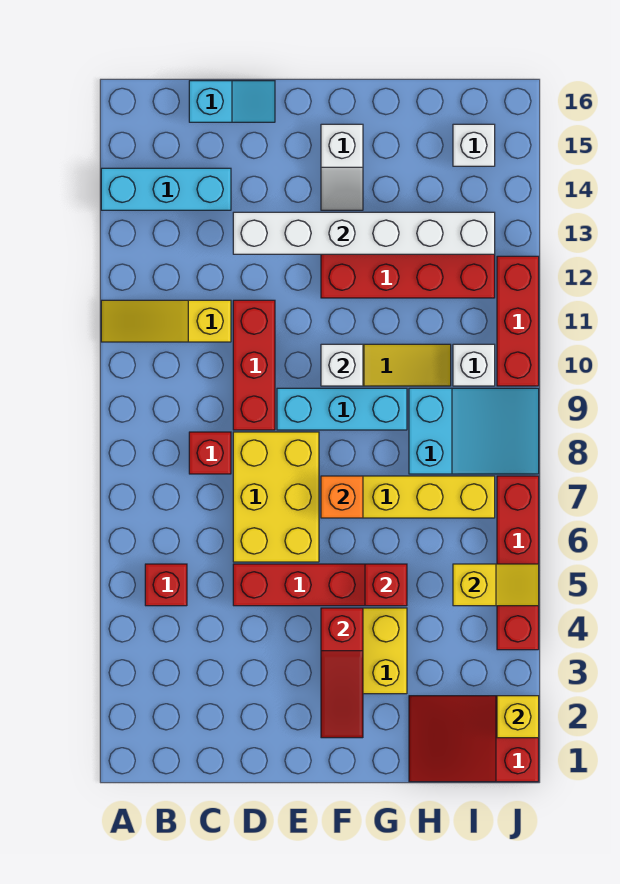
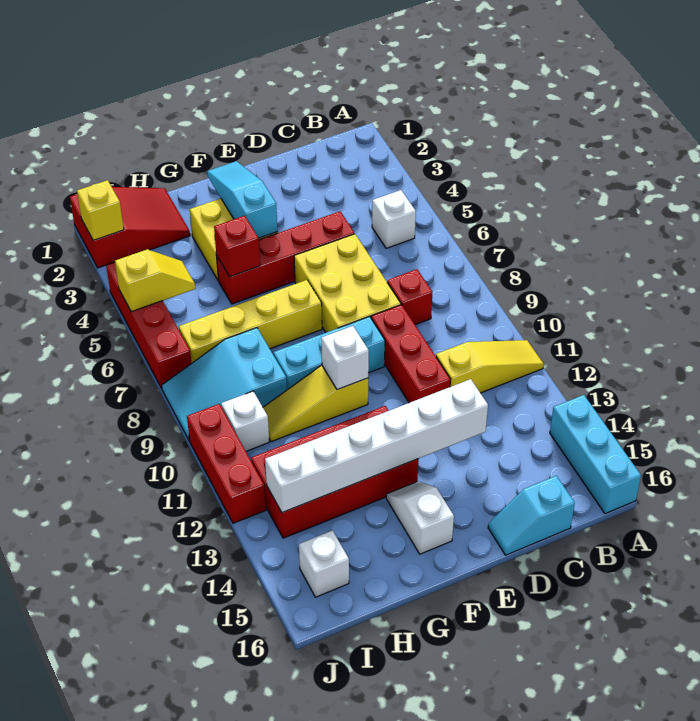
cyan brick A14:C14 level 1 -> cyan brick A14:A16 level 1
red brick B5 level 1 -> white brick B5 level 1
red slope F2:F4 level 2 top 4 -> cyan slope F2:F4 level 2 top 4
orange brick F7 level 2 -> none
yellow slope I5:J5 level 2 top I -> yellow slope I5:J5 level 2 top J

